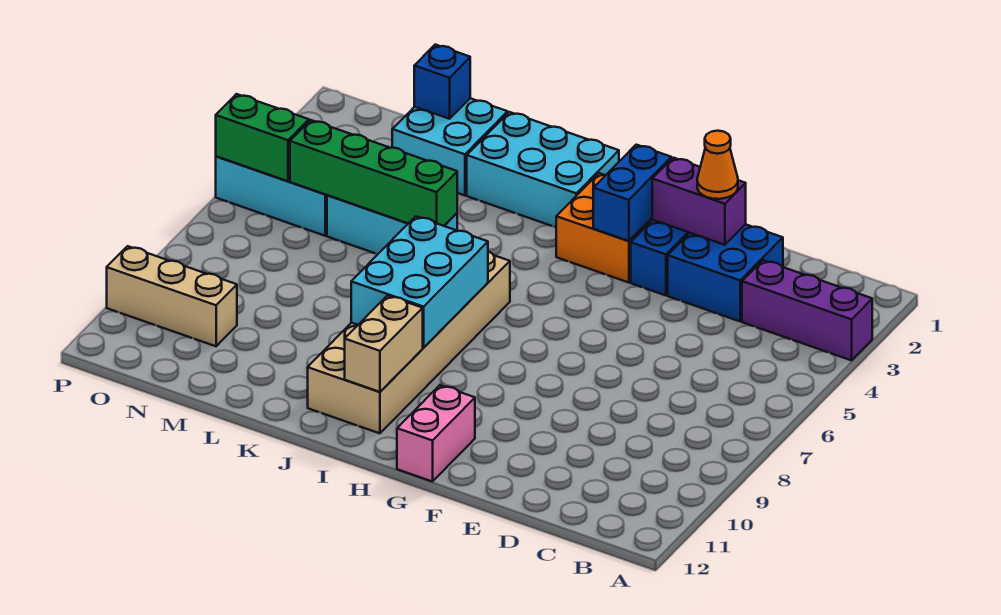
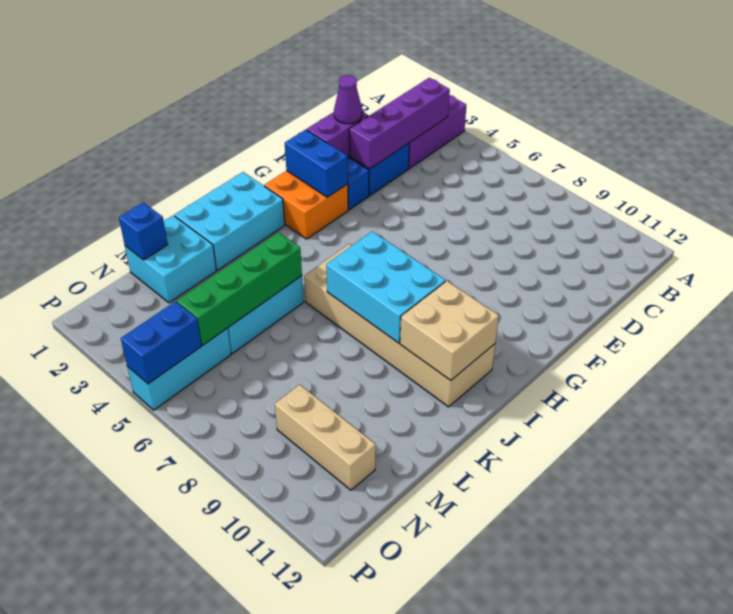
none -> purple brick B3:E3 level 2
orange cone E2 level 3 -> purple cone E2 level 3
pink brick G11:G12 level 1 -> none
tan brick I10:I11 level 2 -> tan brick I10:J11 level 2
tan brick N10:P10 level 1 -> tan brick N9:N11 level 1
green brick O5:P5 level 2 -> blue brick O5:P5 level 2

